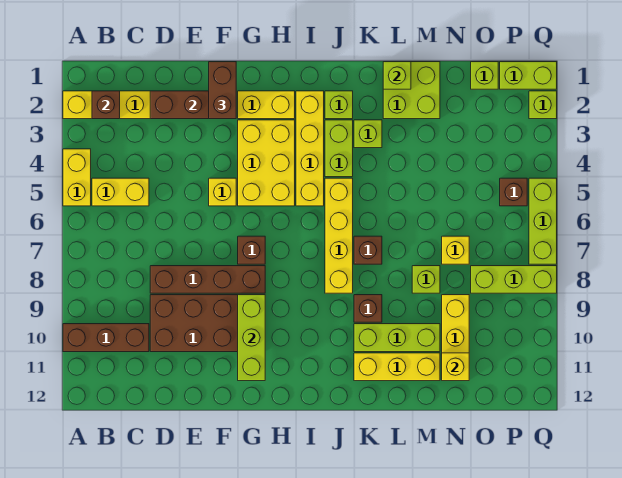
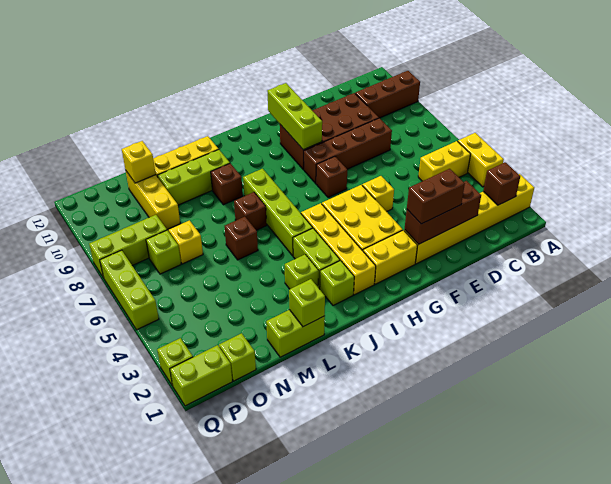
brown brick F1:F2 level 3 -> brown brick E2:F2 level 3
yellow brick J5:J8 level 1 -> lime brick J5:J8 level 1
lime brick L1:M2 level 1 -> lime brick L1:M1 level 1
lime brick M8 level 1 -> lime brick O7 level 1
brown brick P5 level 1 -> brown brick L6 level 1

